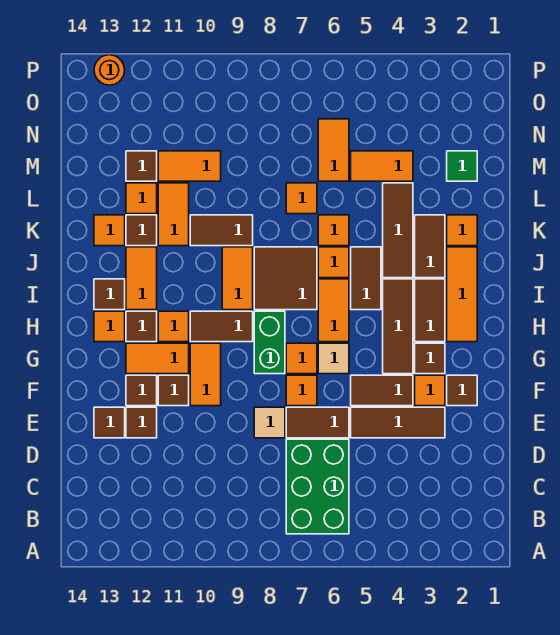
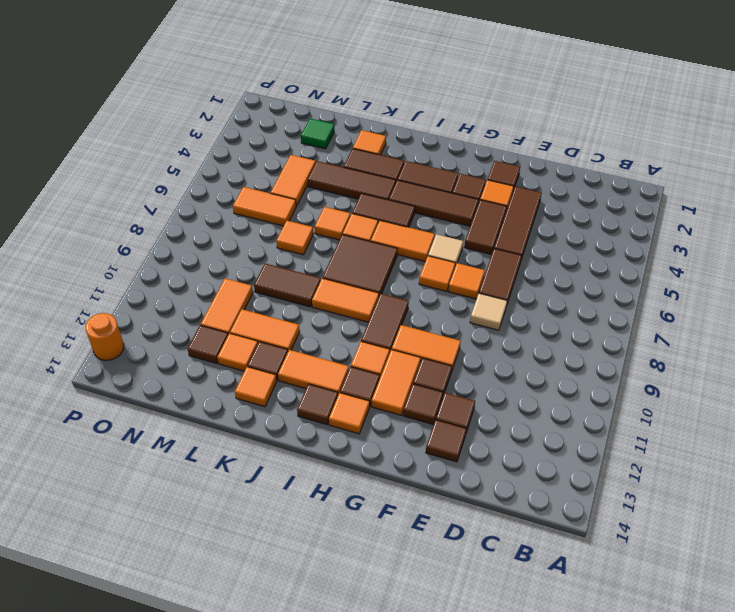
green brick B6:D7 level 1 -> none
green brick G8:H8 level 1 -> none
orange tile H2:J2 level 1 -> none
brown tile K9:K10 level 1 -> brown tile K9:L9 level 1

